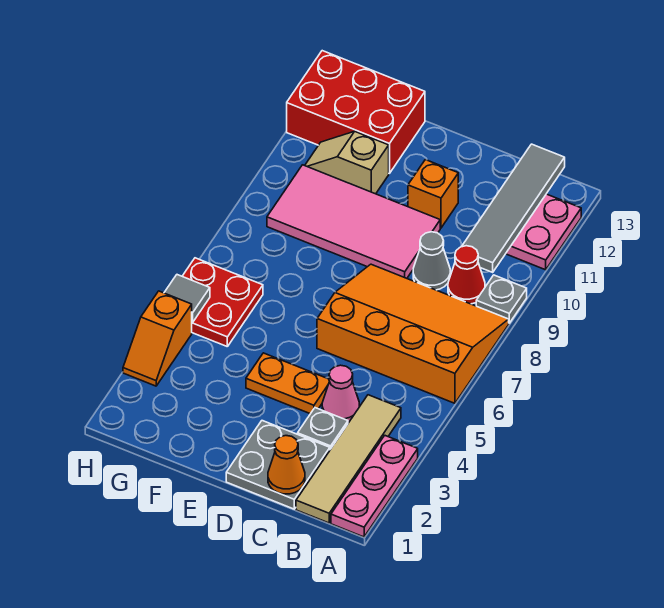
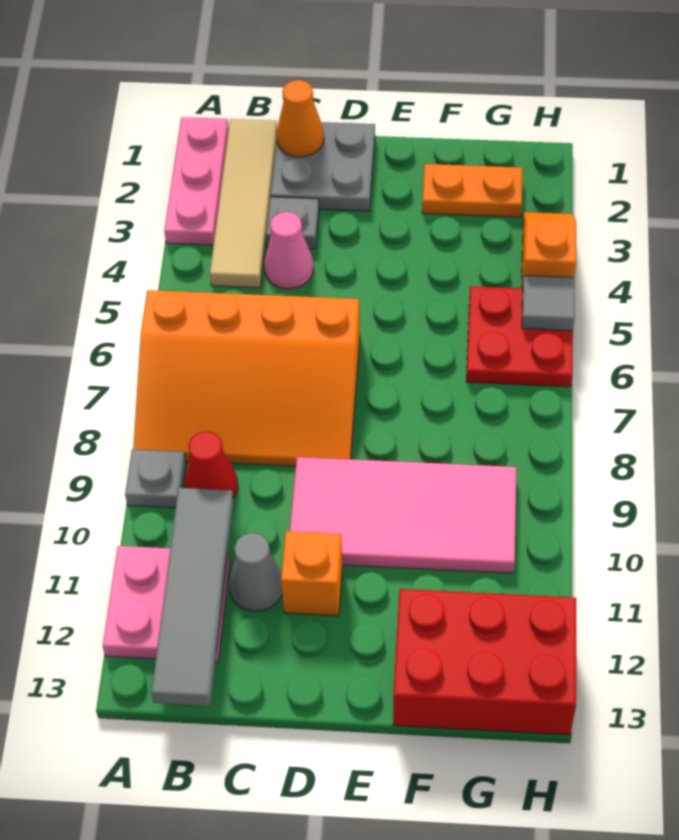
grey cone C9 level 1 -> grey cone C11 level 1
orange plate D4:E4 level 1 -> orange plate F2:G2 level 1
tan slope F11:G11 level 1 top F -> none

